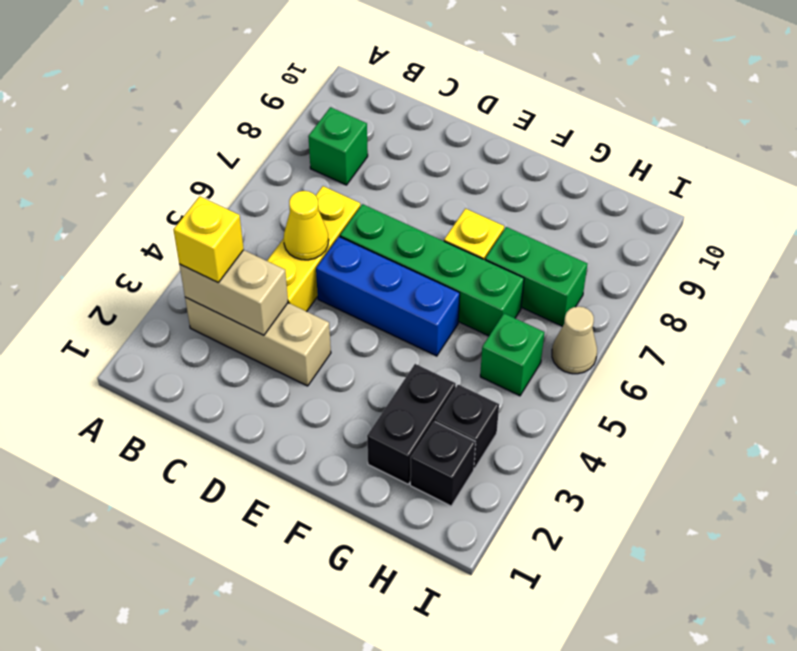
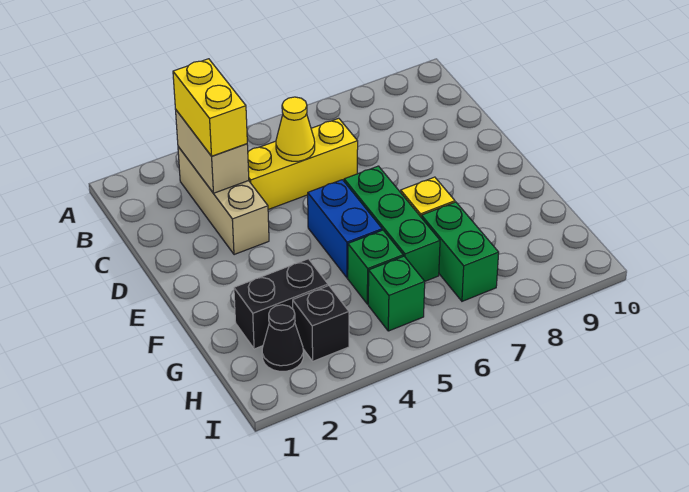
yellow brick B3 level 3 -> yellow brick B3:C3 level 3
green brick B8 level 1 -> green brick G5 level 1
blue brick D5:F5 level 1 -> blue brick E5:F5 level 1
green brick D6:G6 level 1 -> green brick E6:G6 level 1
black brick H2 level 1 -> black cone H2 level 1
tan cone I6 level 1 -> none

